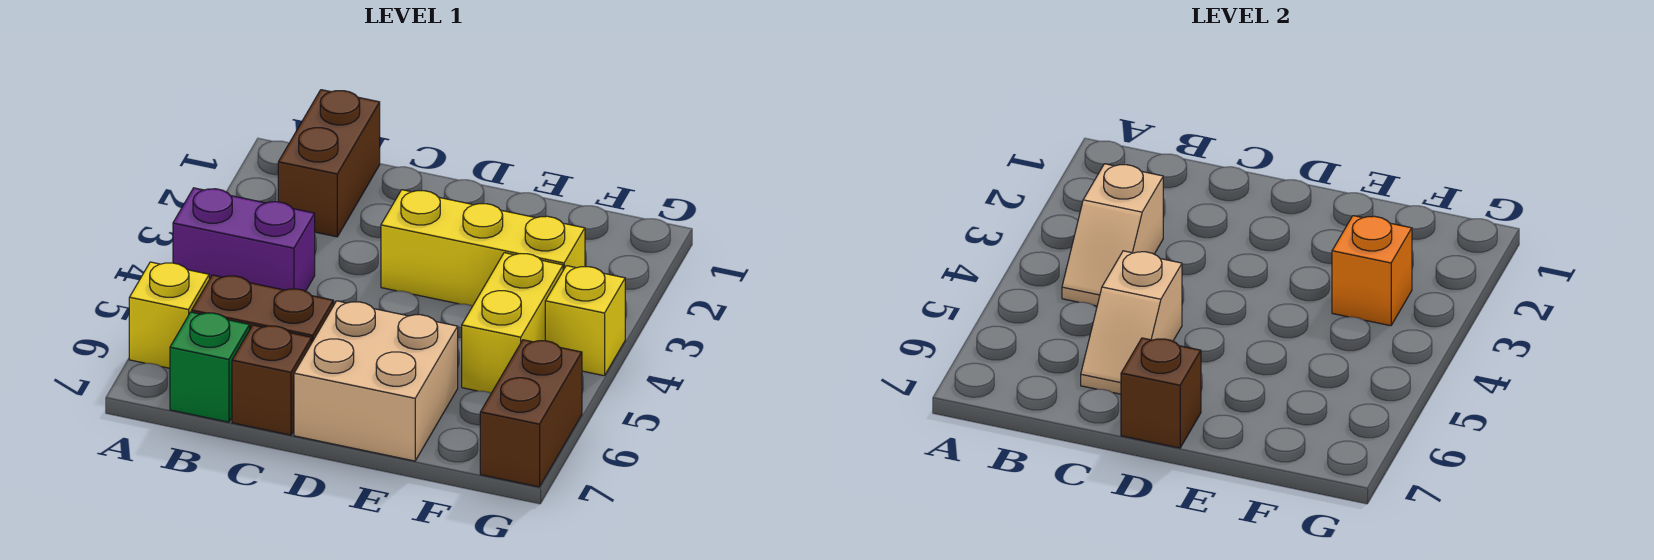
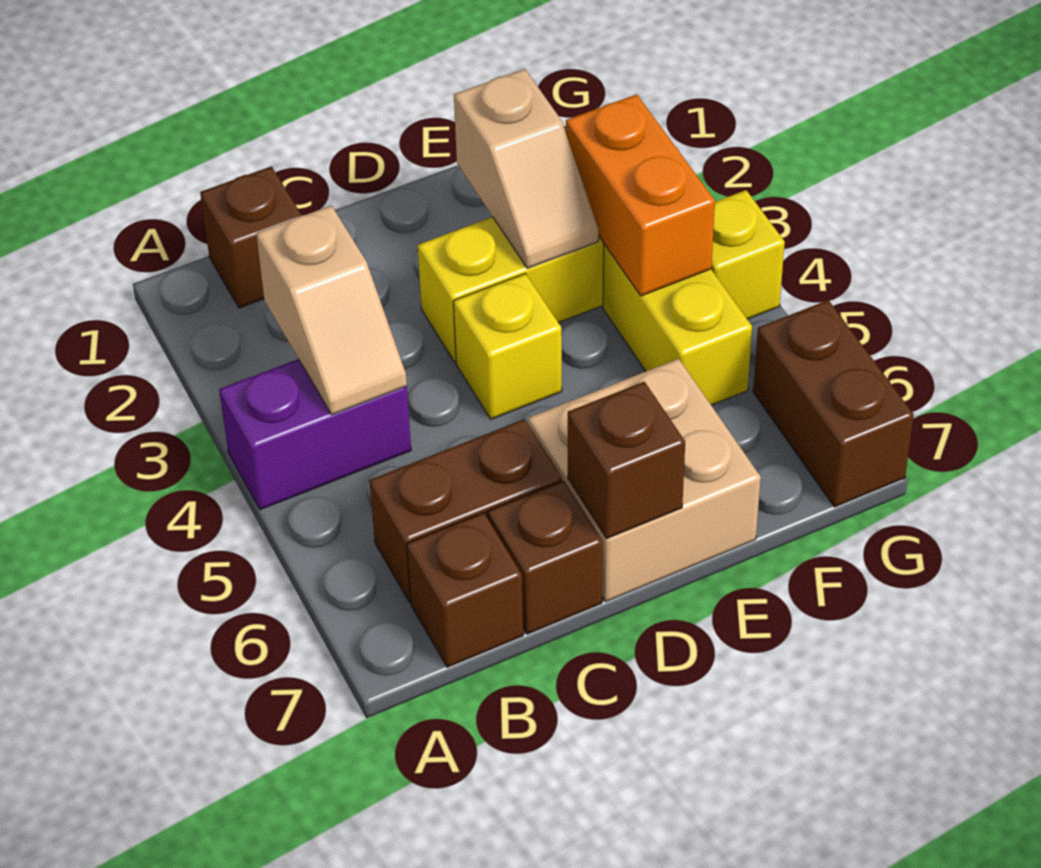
yellow brick A6 level 1 -> yellow brick D4 level 1
brown brick B1:B2 level 1 -> brown brick B1 level 1
green brick B7 level 1 -> brown brick B7 level 1
tan slope C5:C6 level 2 top 5 -> tan slope E2:E3 level 2 top 2
orange brick F3 level 2 -> orange brick F3:F4 level 2

